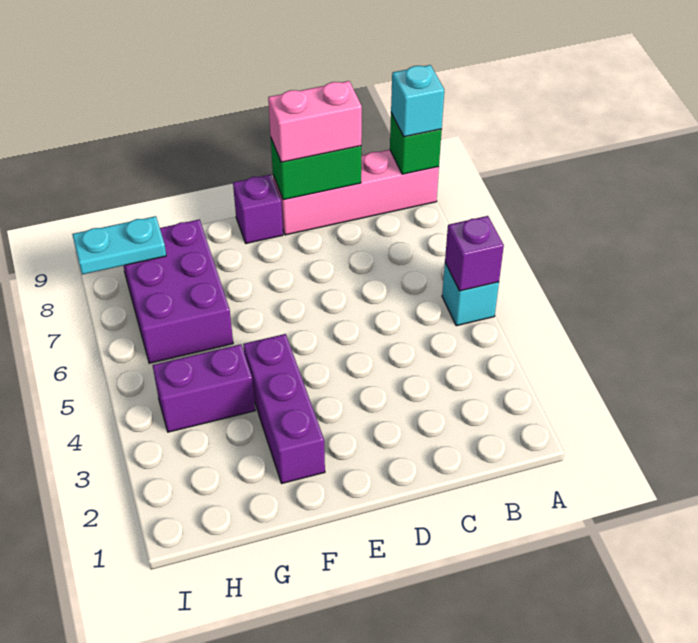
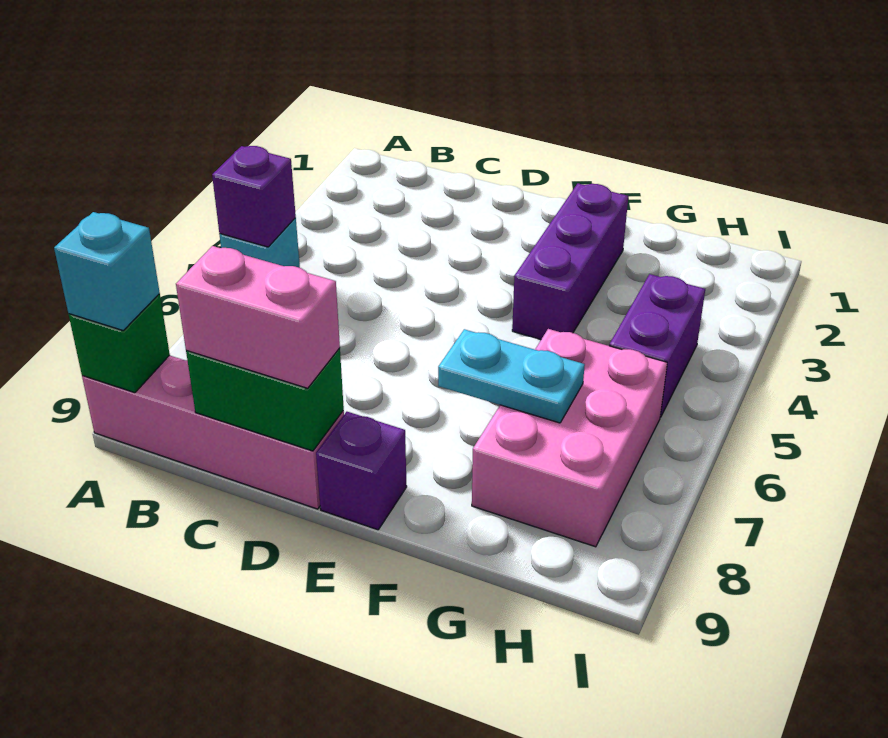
purple brick G4:H4 level 1 -> purple brick H4:H5 level 1
purple brick G6:H8 level 1 -> pink brick G6:H8 level 1
cyan plate H8:I8 level 2 -> cyan plate F7:G7 level 2

